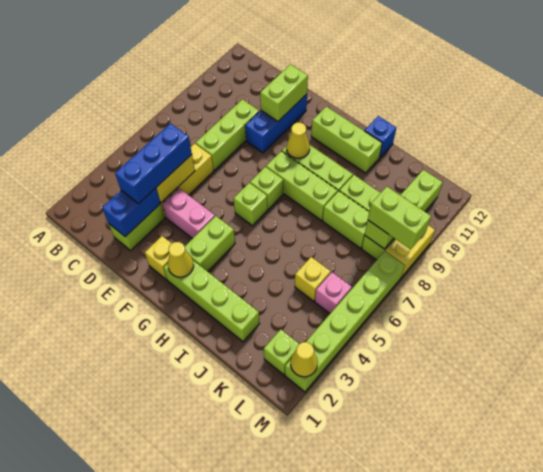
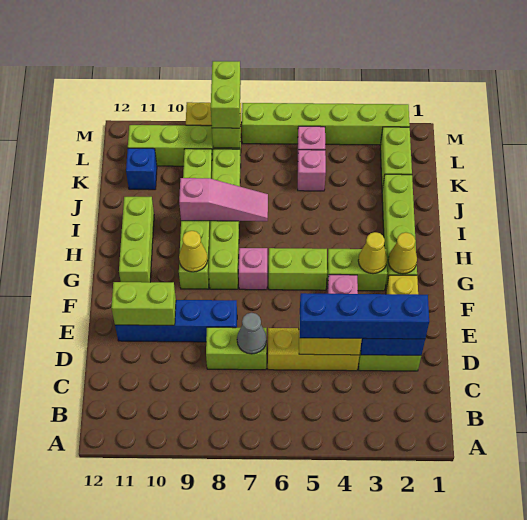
blue brick D3:D5 level 3 -> blue brick D2:D5 level 3
lime brick D7:D9 level 1 -> lime brick D7:D8 level 1
none -> grey cone D7 level 2
blue brick E9:E11 level 1 -> blue brick E8:E11 level 1
lime brick G6 level 1 -> lime brick G5:G6 level 1
lime brick G7 level 1 -> pink brick G7 level 1
none -> pink slope I7:I9 level 2 top 9
blue brick I12 level 1 -> blue brick K11 level 1
yellow brick K5 level 1 -> pink brick K5 level 1
lime brick L2 level 1 -> lime brick K2:L2 level 1
yellow cone M2 level 2 -> yellow cone G3 level 2

